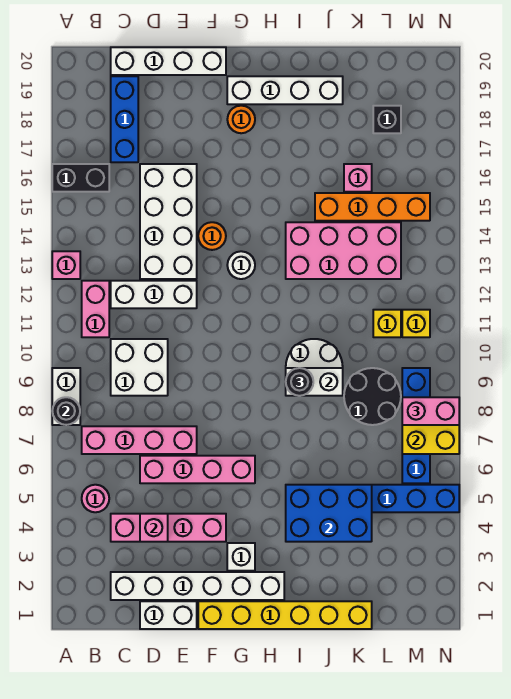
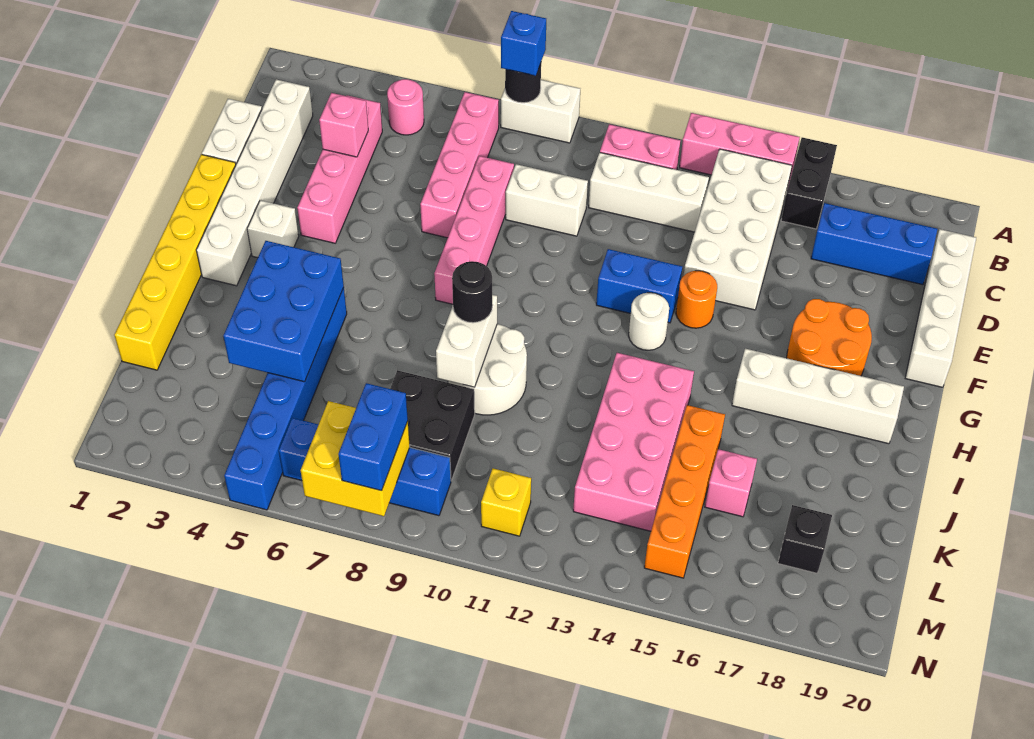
none -> blue brick A8 level 3
pink brick A13 level 1 -> pink brick A13:A15 level 1
white brick C9:D10 level 1 -> white brick D9:D10 level 1
white brick C12:E12 level 1 -> white brick C11:C13 level 1
pink brick D6:G6 level 1 -> pink brick D8:G8 level 1
white brick D13:E16 level 1 -> white brick B14:E15 level 1
none -> blue brick F12:F13 level 1
orange round brick G18 level 1 -> orange round brick F17:G18 level 1
white brick G19:J19 level 1 -> white brick H16:H19 level 1
black round brick K8:L9 level 1 -> black brick K8:L9 level 1
yellow brick L11 level 1 -> none
pink brick M8:N8 level 3 -> blue brick M8:N8 level 3

